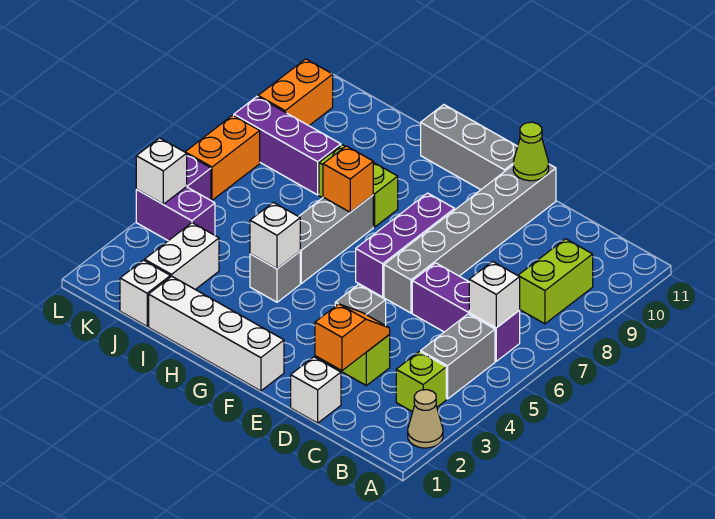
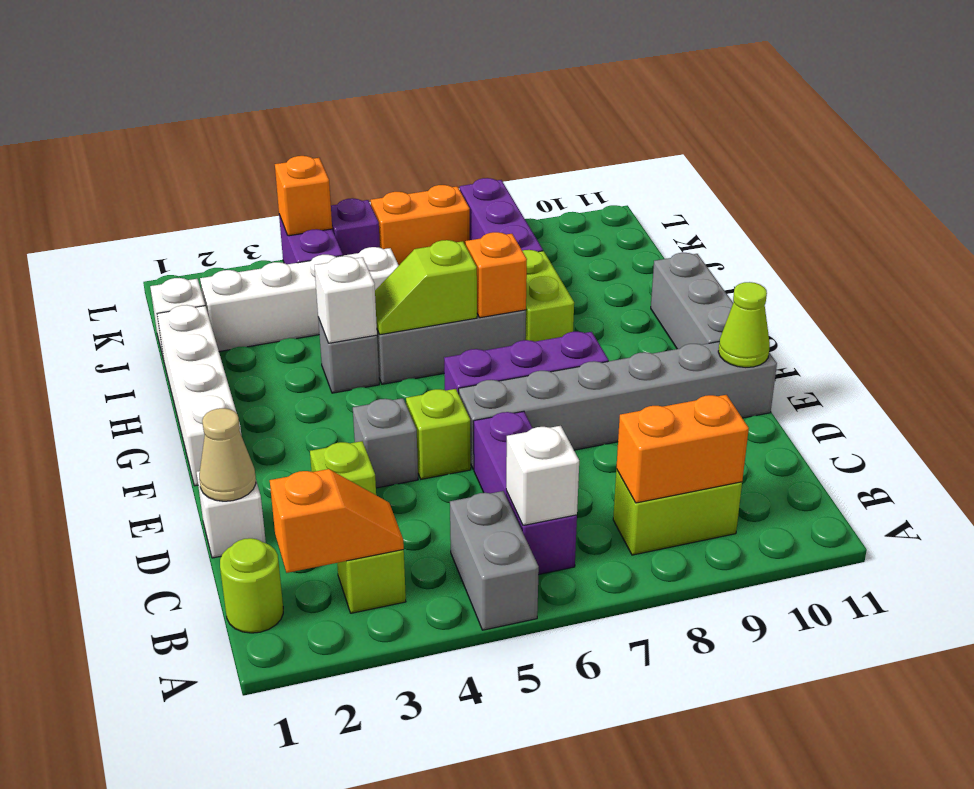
tan cone A2 level 1 -> tan cone D1 level 2
none -> lime round brick B1 level 1
grey brick B4:B5 level 1 -> grey brick A5:B5 level 1
orange slope D2:D3 level 2 top 2 -> orange slope B2:B3 level 2 top 2
none -> lime brick E5 level 1
none -> lime slope H5:H6 level 2 top 6
white brick J2:J3 level 1 -> white brick J2:J5 level 1
white brick L4 level 2 -> orange brick L4 level 2
orange brick L9:L10 level 1 -> orange brick B8:B9 level 2

